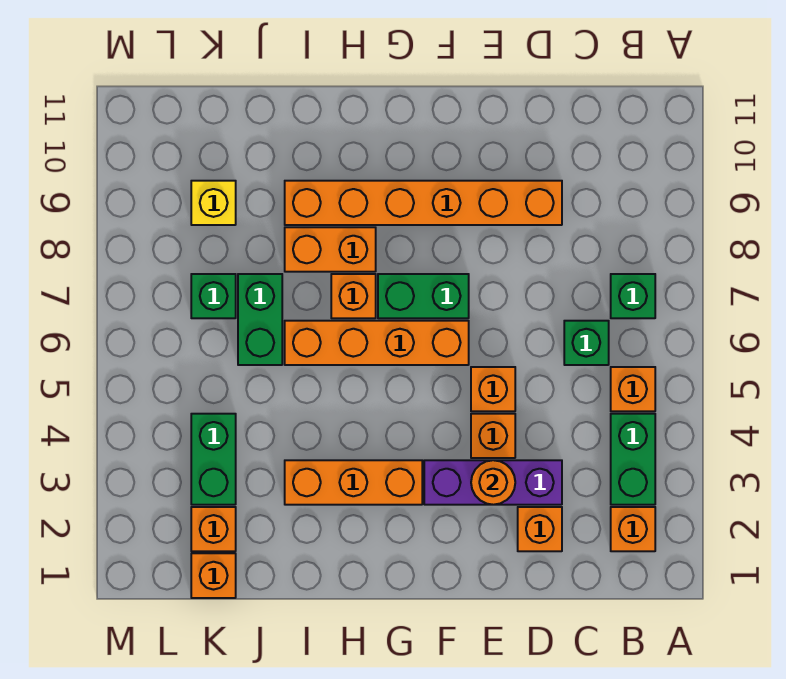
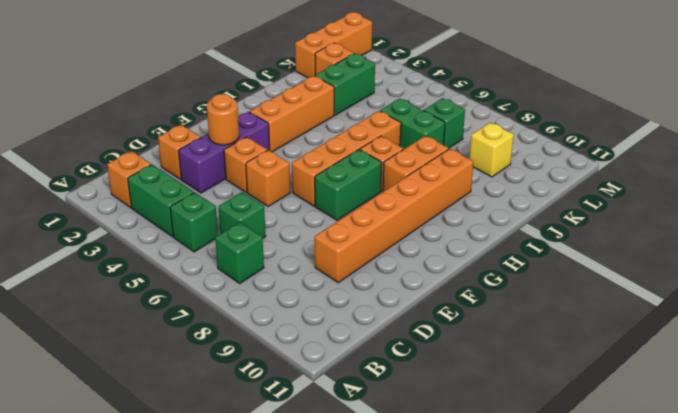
orange brick B5 level 1 -> green brick B5 level 1
orange brick K1 level 1 -> orange brick K1:M1 level 1
green brick K3:K4 level 1 -> green brick J3:K3 level 1

